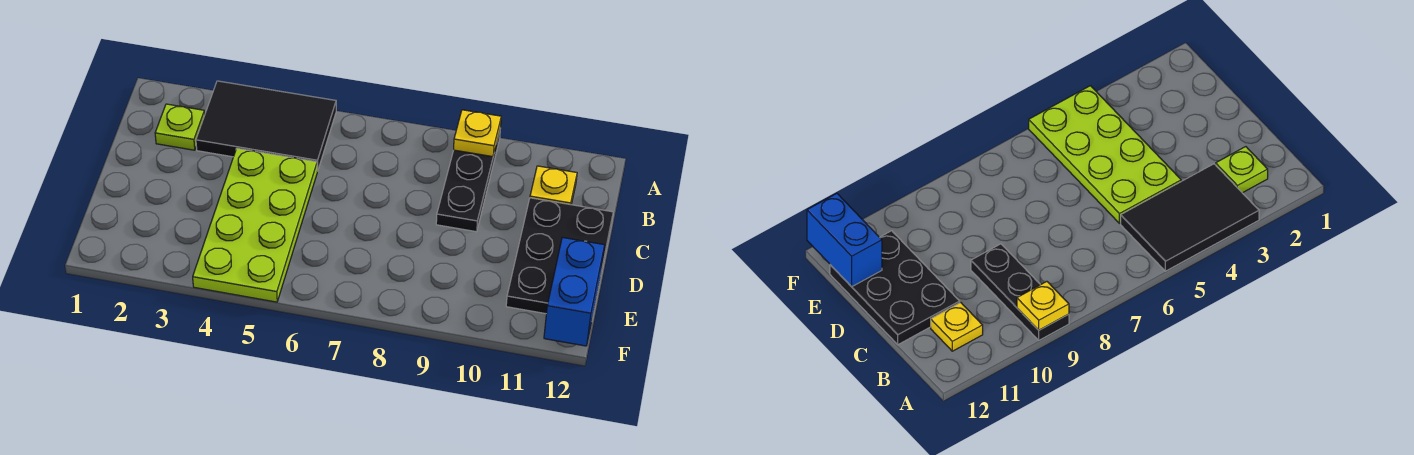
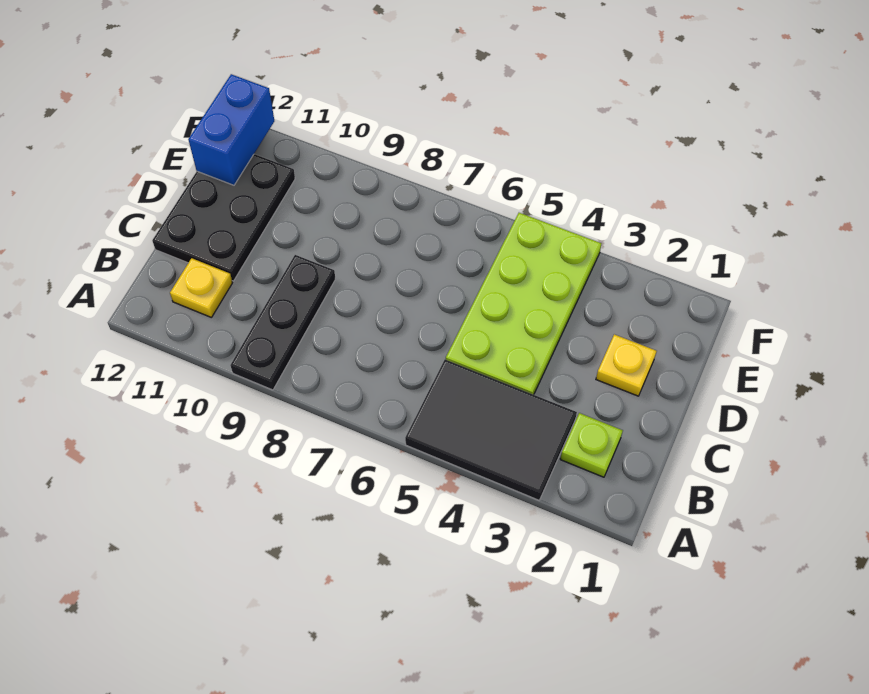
yellow plate A9 level 2 -> yellow plate D2 level 1

